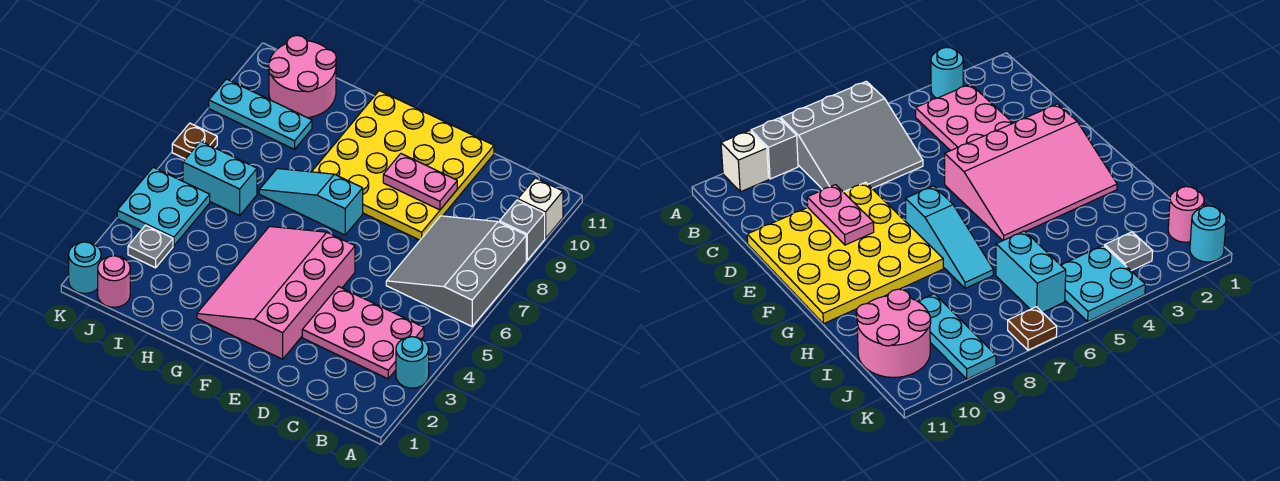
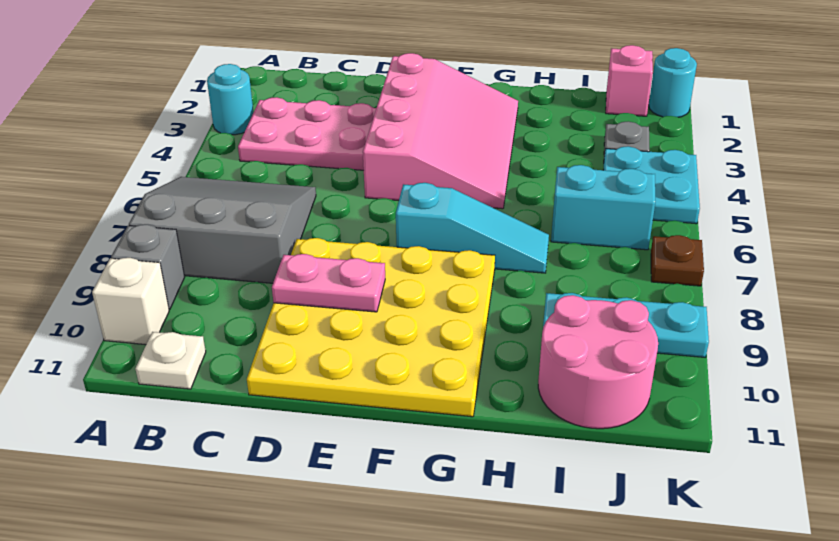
grey slope A6:C8 level 1 top A -> grey slope A6:C8 level 1 top 8
none -> white plate B11 level 1
pink round brick J1 level 1 -> pink brick J1 level 1

